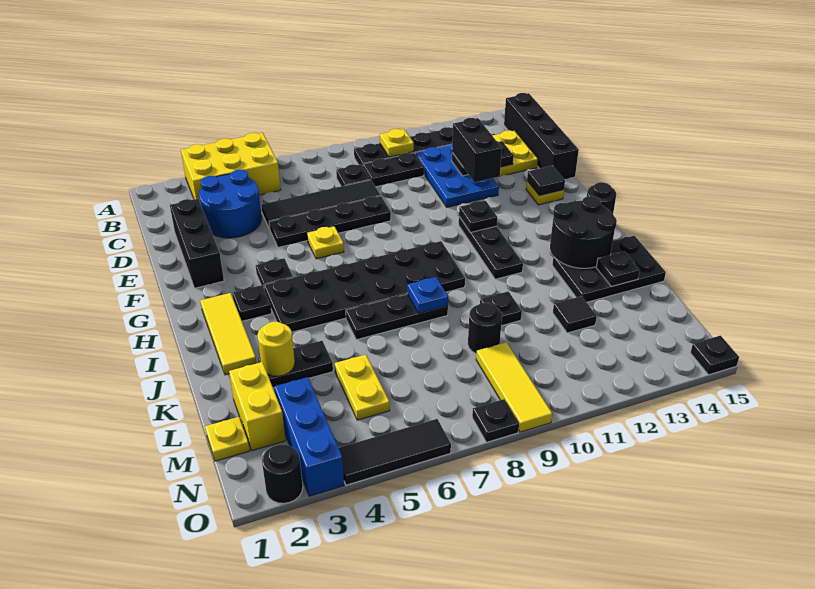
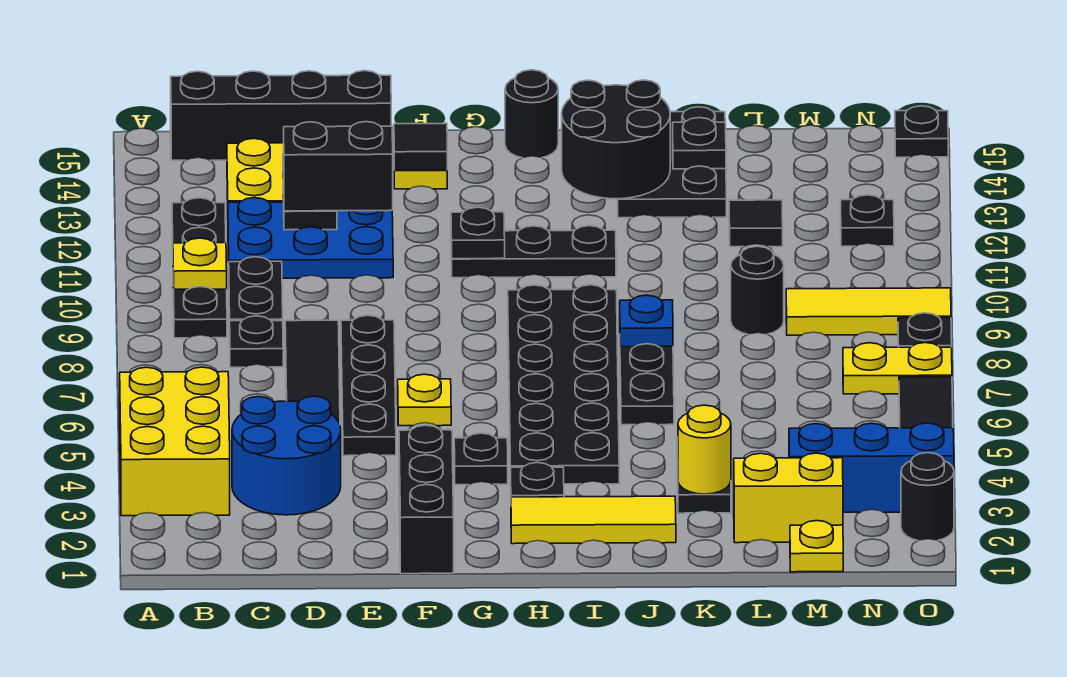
black brick D2:F2 level 1 -> black brick F1:F3 level 1
black plate K10 level 1 -> black plate N12 level 1
yellow plate L5:M5 level 1 -> yellow plate N7:O7 level 1

